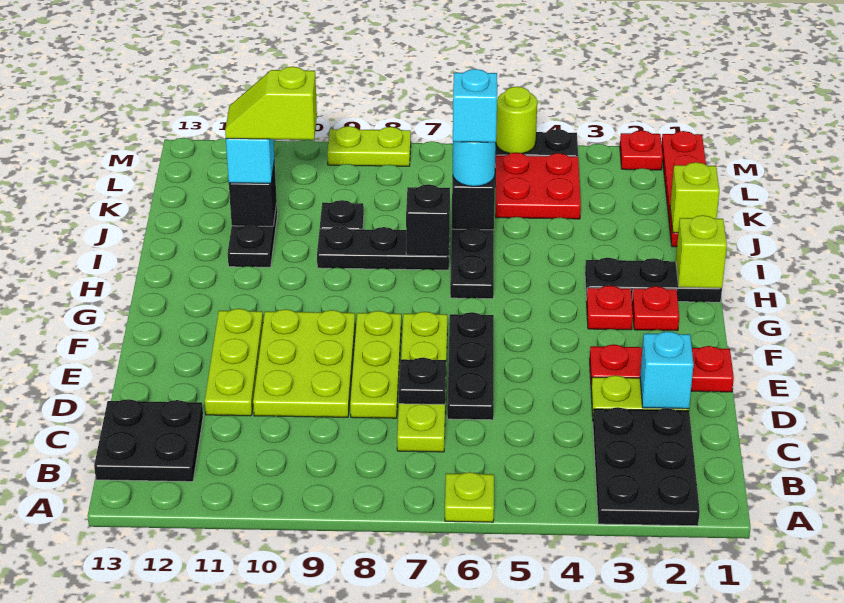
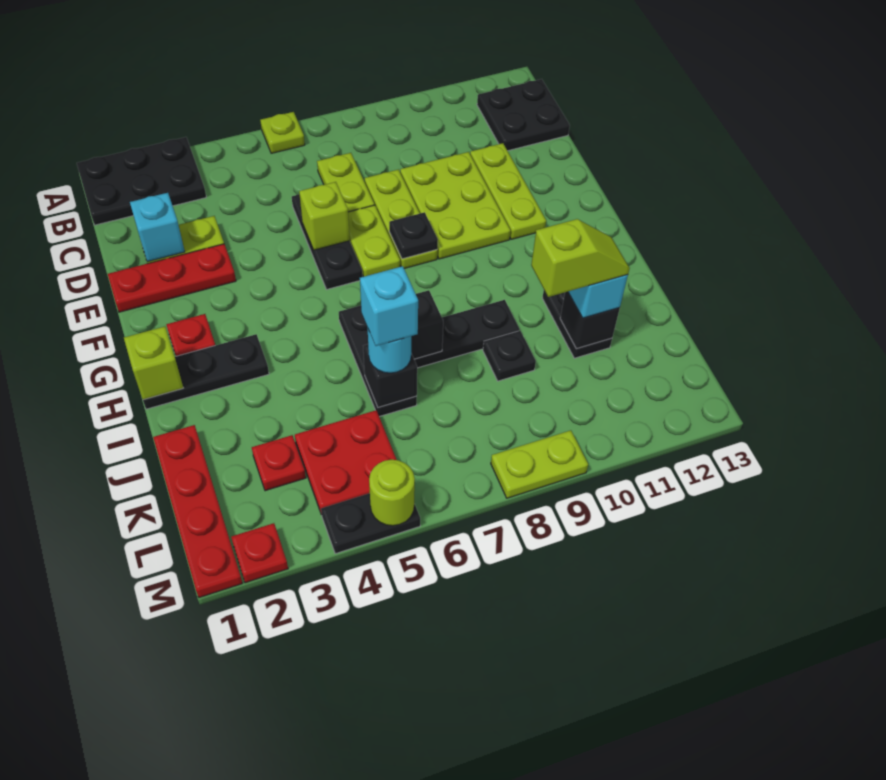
black plate A2:C3 level 1 -> black plate A1:B3 level 1
black plate D7 level 2 -> black plate F8 level 2
red plate G3 level 1 -> red plate K3 level 1
lime brick J1 level 2 -> lime brick E6 level 2

